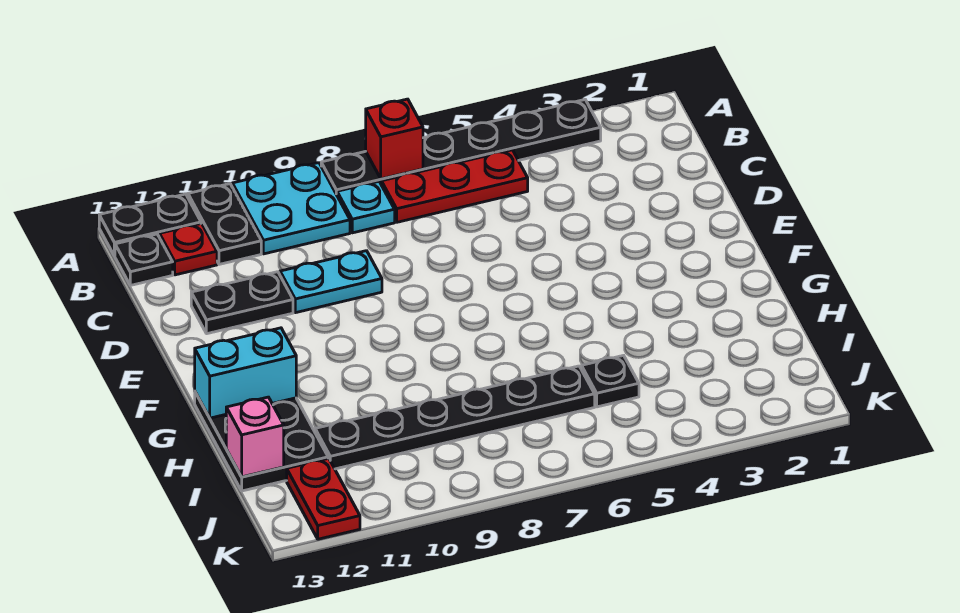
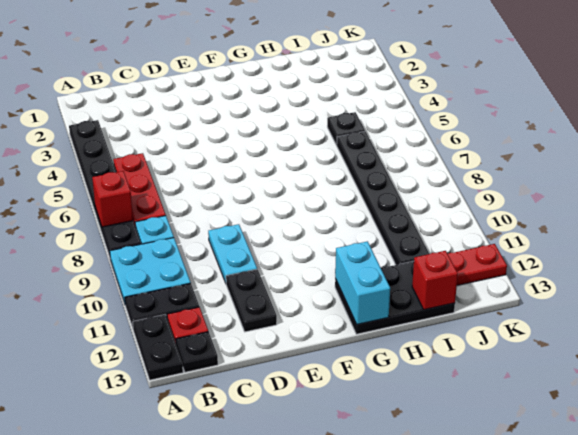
pink brick I13 level 2 -> red brick I13 level 2

